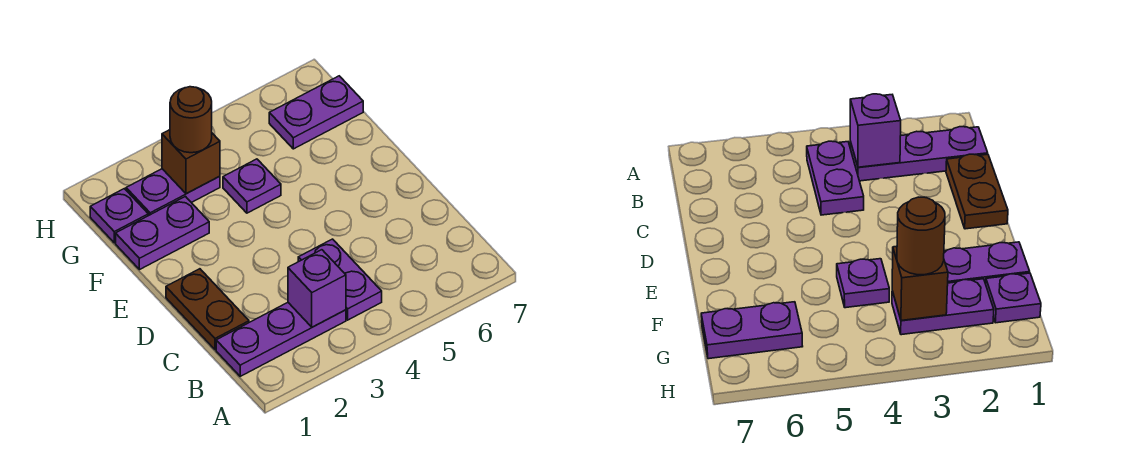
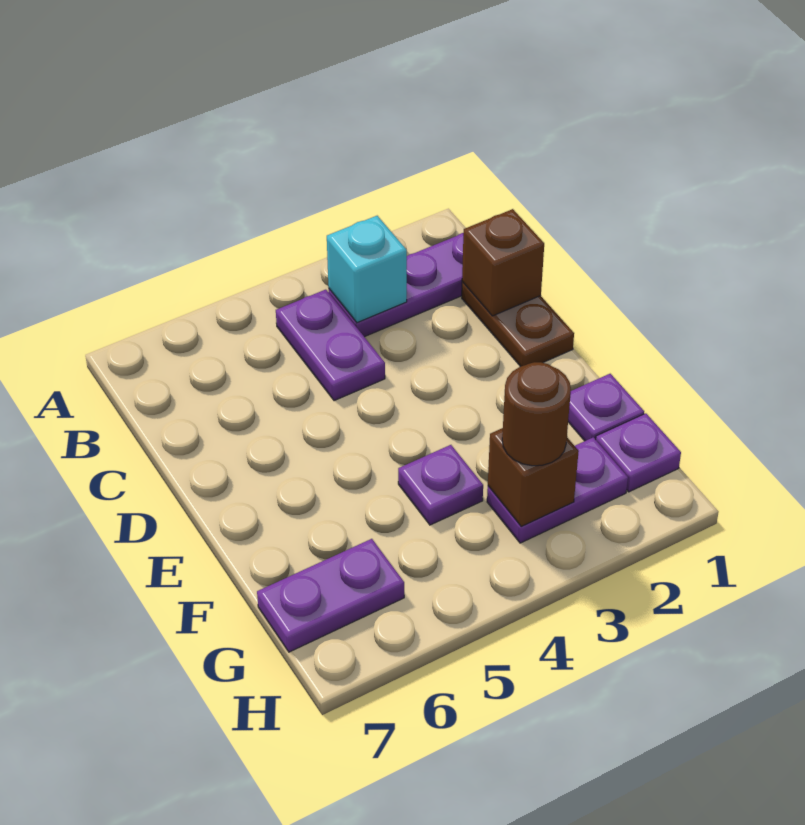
purple brick B3 level 2 -> cyan brick B3 level 2
none -> brown brick C1 level 2
purple plate F1:F2 level 1 -> purple plate F1 level 1

